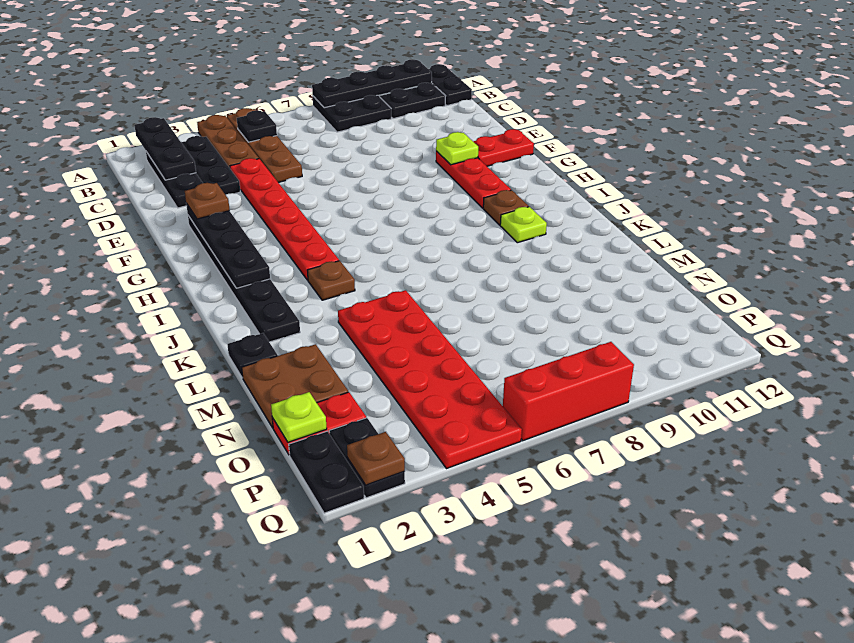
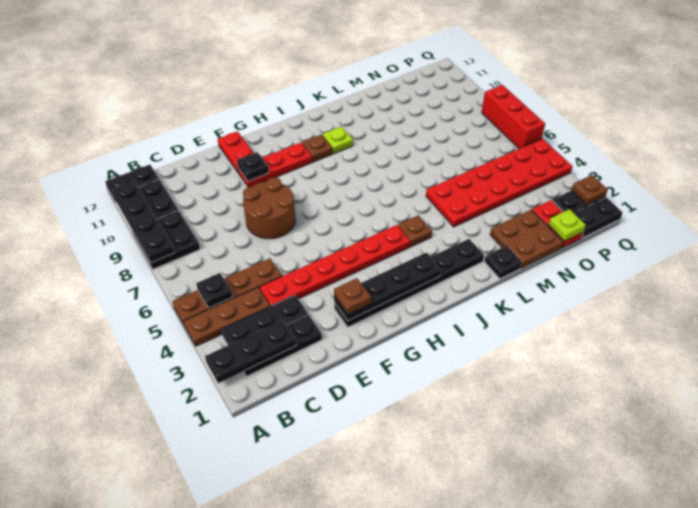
none -> brown round brick E7:F8 level 1
lime plate F10 level 2 -> black plate F10 level 2

